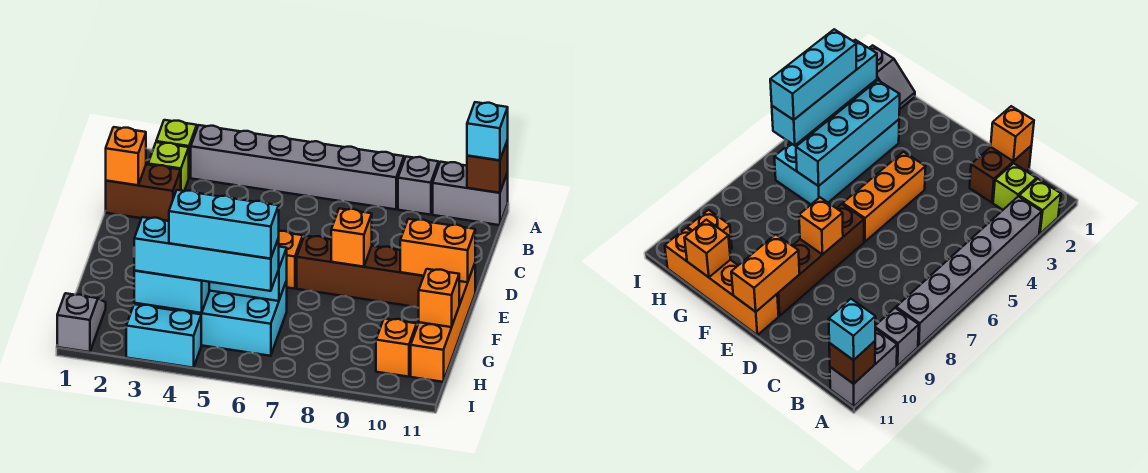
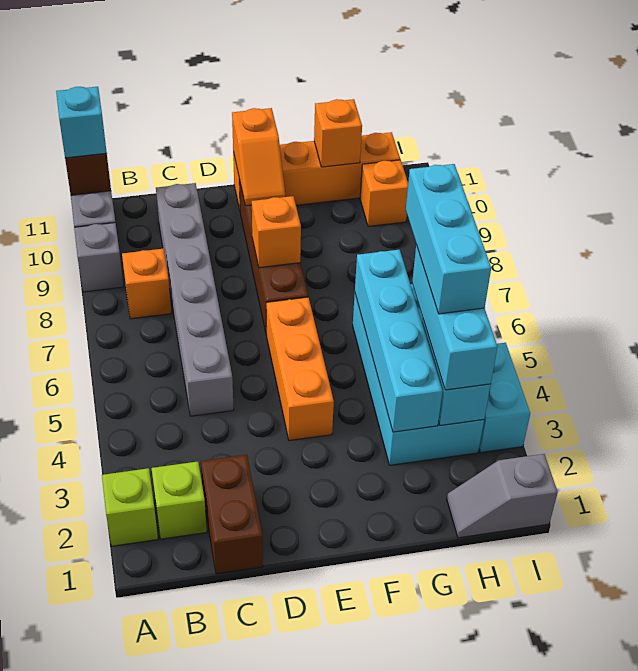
grey brick A3:A8 level 1 -> grey brick C5:C10 level 1
orange brick C1 level 2 -> orange brick B8 level 1
orange brick E10:E11 level 2 -> orange slope E10:E11 level 2 top 11
cyan brick H3:H6 level 3 -> cyan brick H3:H5 level 3

